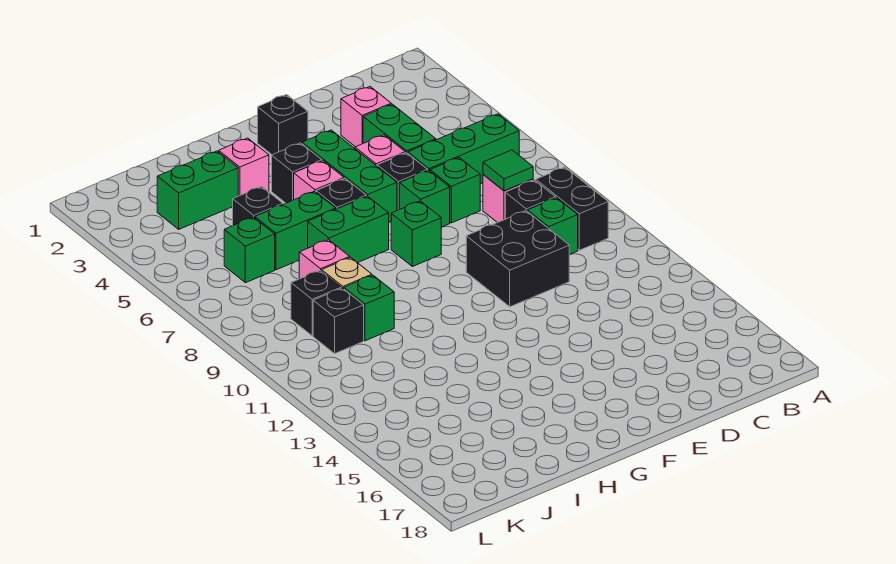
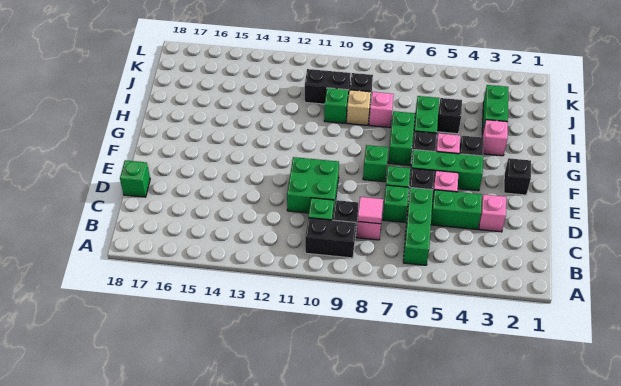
green tile C8 level 2 -> pink tile C8 level 2
black brick D10:E11 level 1 -> green brick D10:E11 level 1
green brick J6 level 1 -> green brick D18 level 1
black brick J10 level 1 -> black brick J10:J11 level 1

